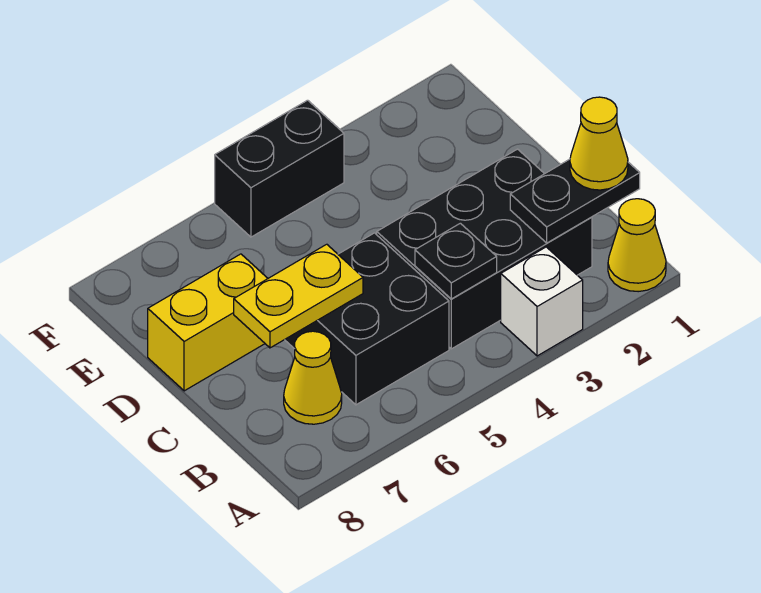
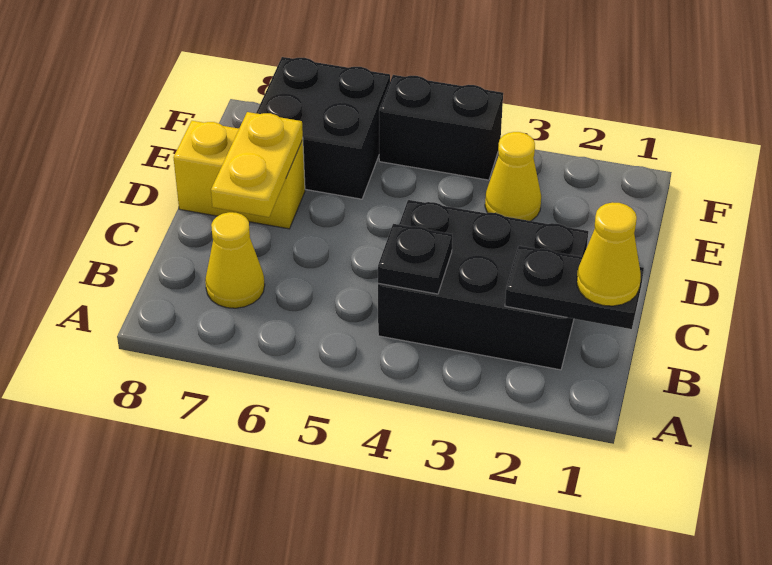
yellow cone A1 level 1 -> yellow cone E3 level 1
white brick A3 level 1 -> none
black brick B5:C6 level 1 -> black brick E6:F7 level 1
yellow plate C6:C7 level 2 -> yellow plate C7:D7 level 2

